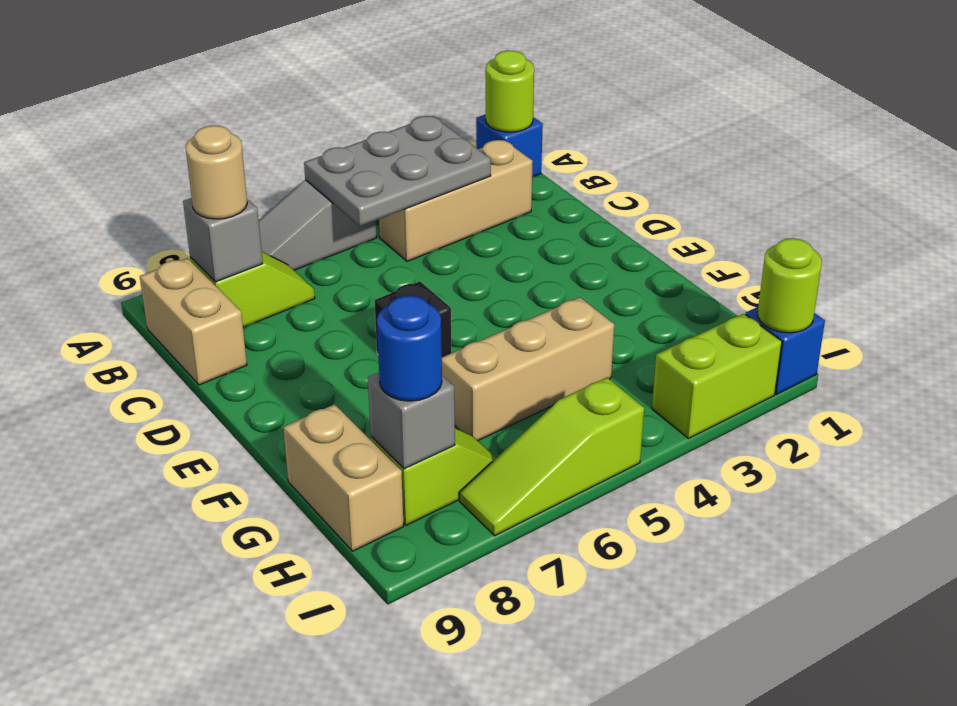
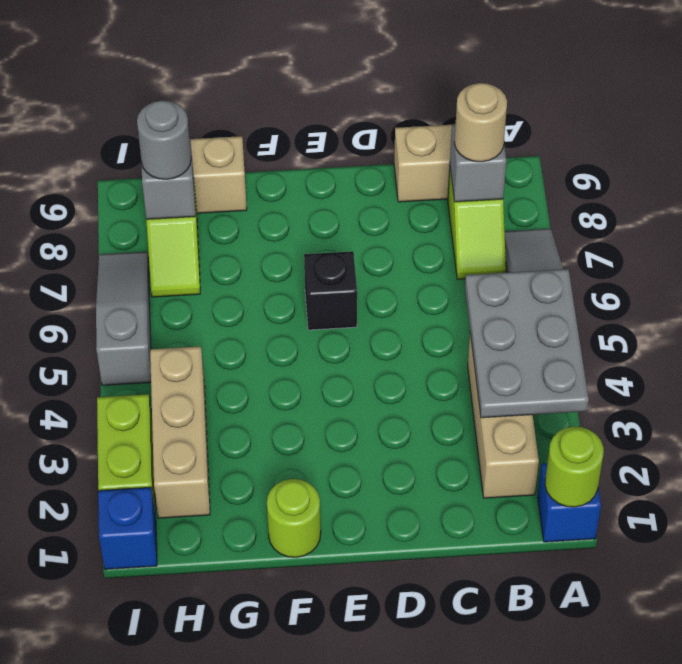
tan brick G4:G6 level 1 -> tan brick H2:H4 level 1
blue round brick H8 level 3 -> grey round brick H8 level 3
lime round brick I1 level 2 -> lime round brick F1 level 1
lime slope I5:I7 level 1 top 5 -> grey slope I5:I7 level 1 top 5

